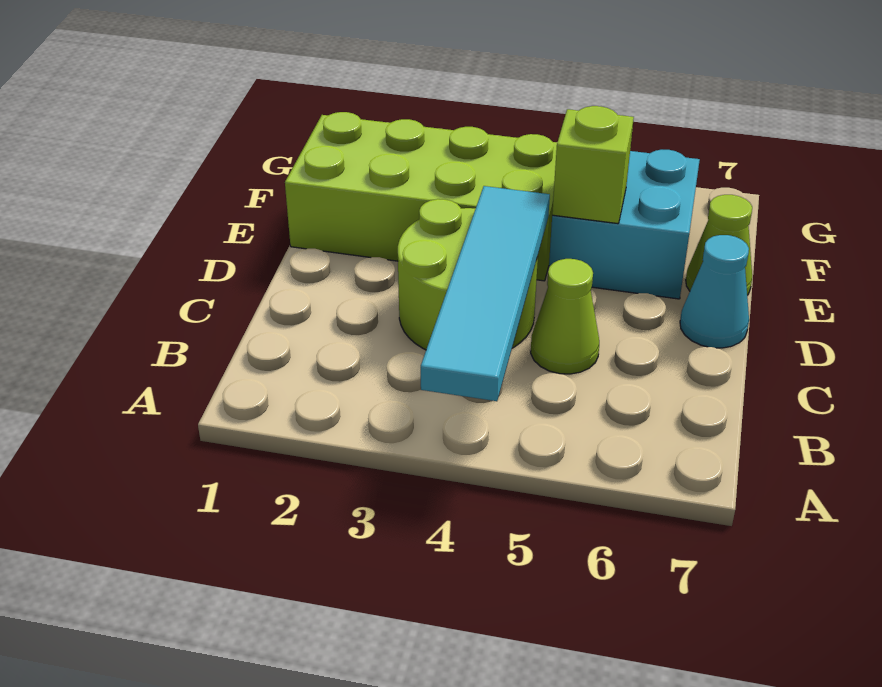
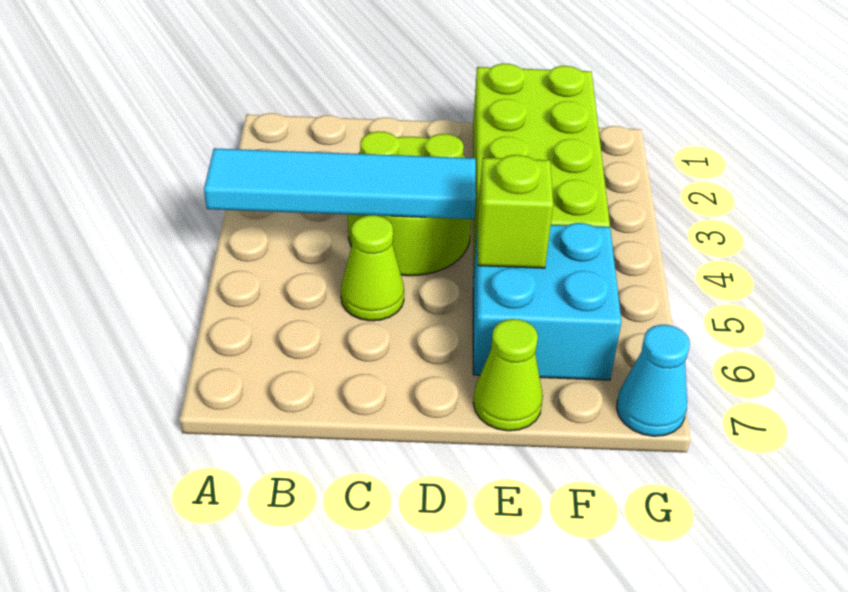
cyan cone D7 level 1 -> cyan cone G7 level 1

